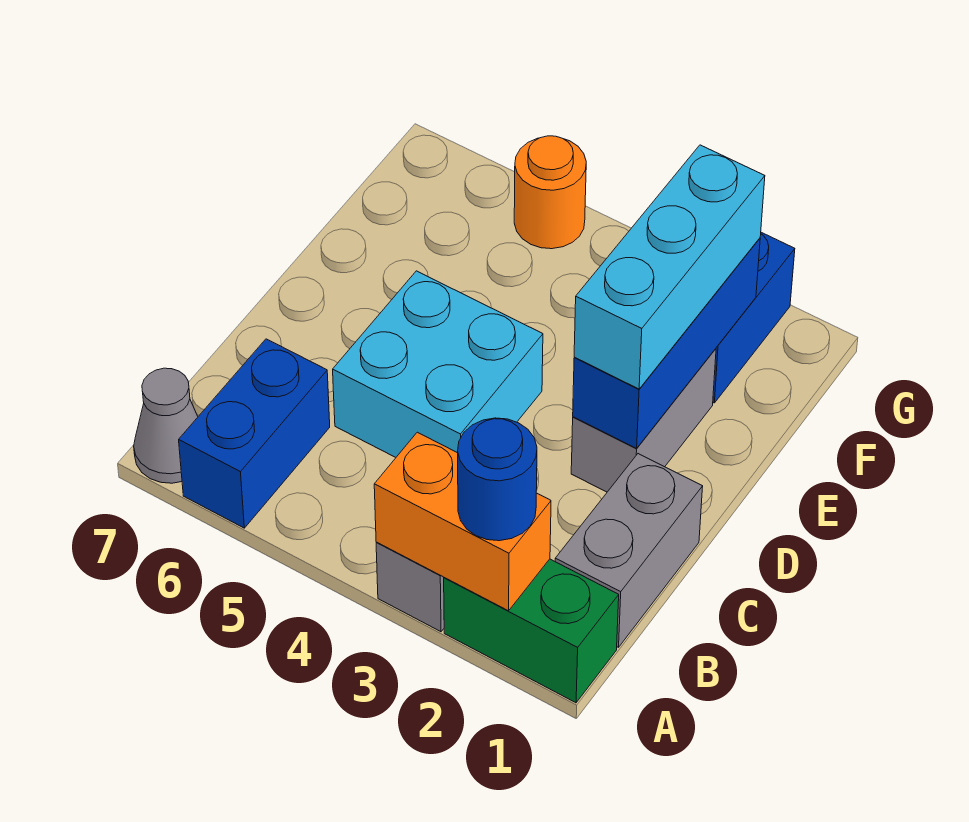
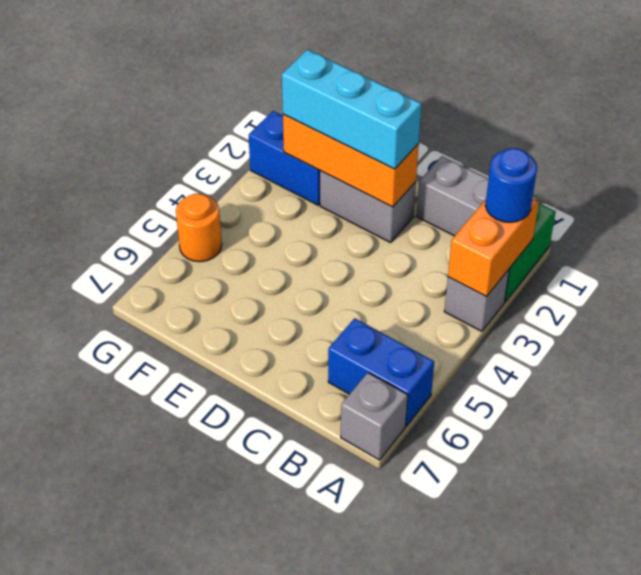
grey cone A7 level 1 -> grey brick A7 level 1
cyan brick C4:D5 level 1 -> none
blue brick D2:F2 level 2 -> orange brick D2:F2 level 2

